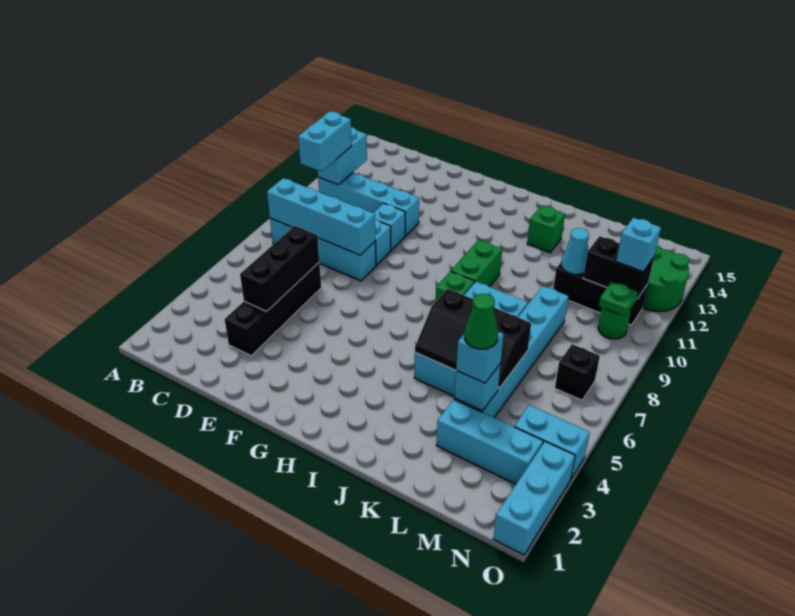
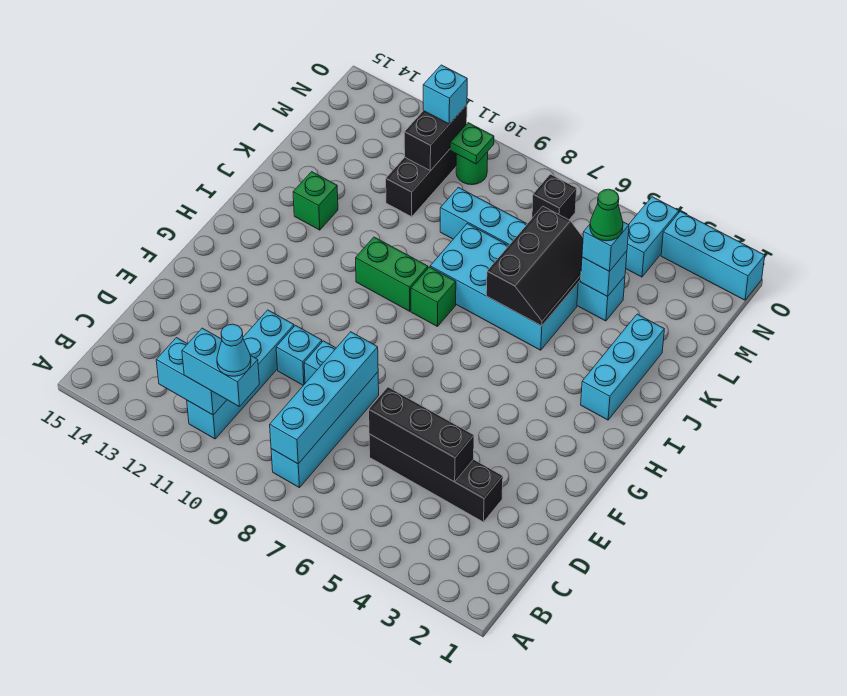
cyan brick L3:N3 level 1 -> cyan brick I2:K2 level 1
cyan cone L11 level 2 -> cyan cone B10 level 4
green round brick N12:O13 level 1 -> none

